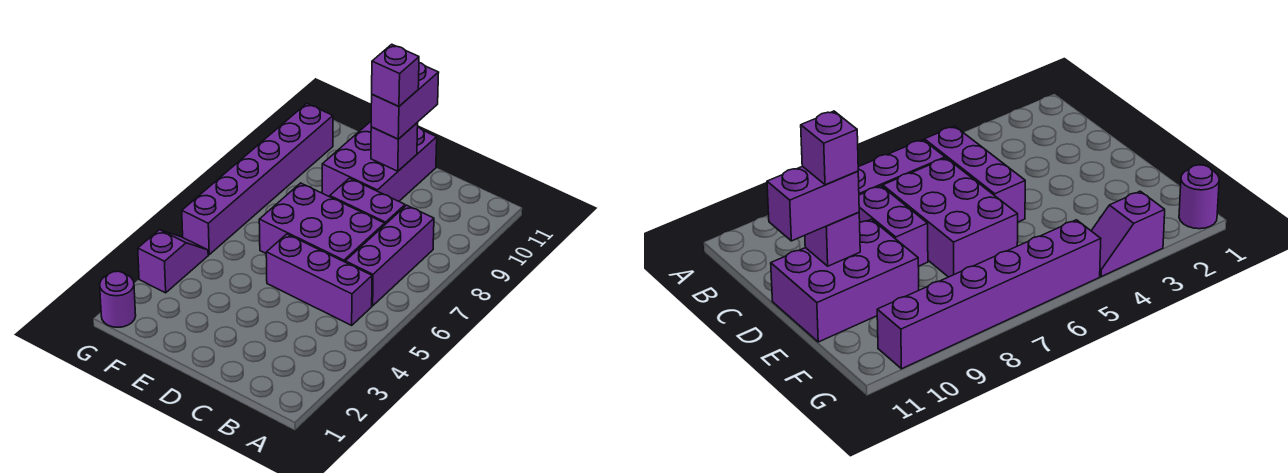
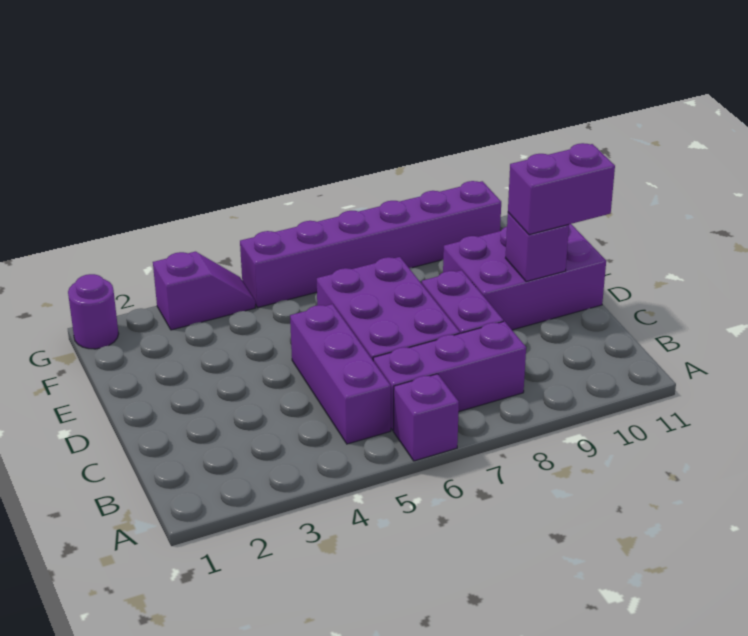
purple brick D10 level 4 -> purple brick A6 level 1

